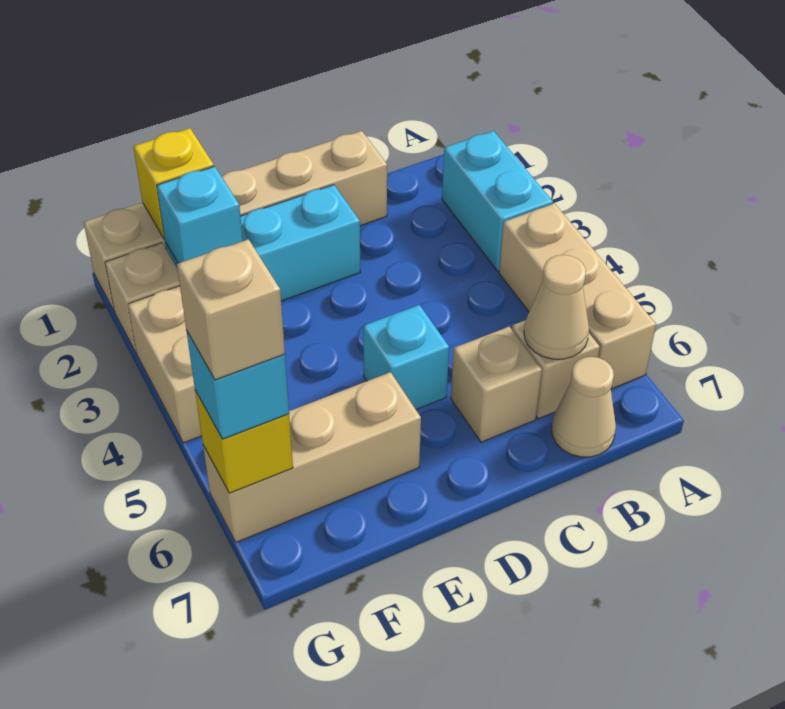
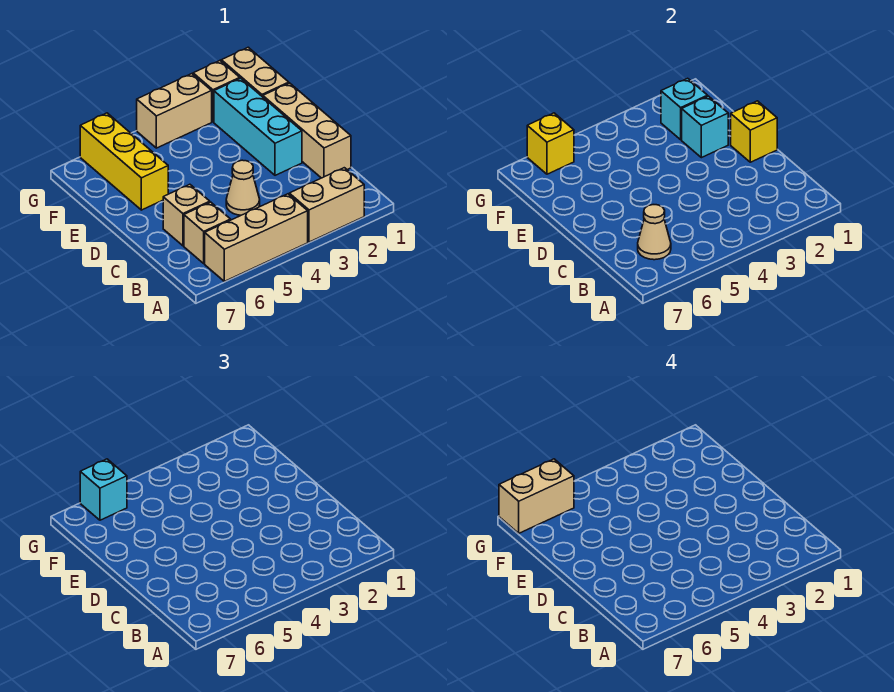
cyan brick A2:A3 level 1 -> tan brick A2:A3 level 1
tan cone B7 level 1 -> tan cone C4 level 1
cyan brick D5 level 1 -> cyan brick E2 level 2
tan brick E6:G6 level 1 -> yellow brick E6:G6 level 1
yellow brick F1 level 2 -> yellow brick D1 level 2
tan brick G6 level 4 -> tan brick G6:G7 level 4

